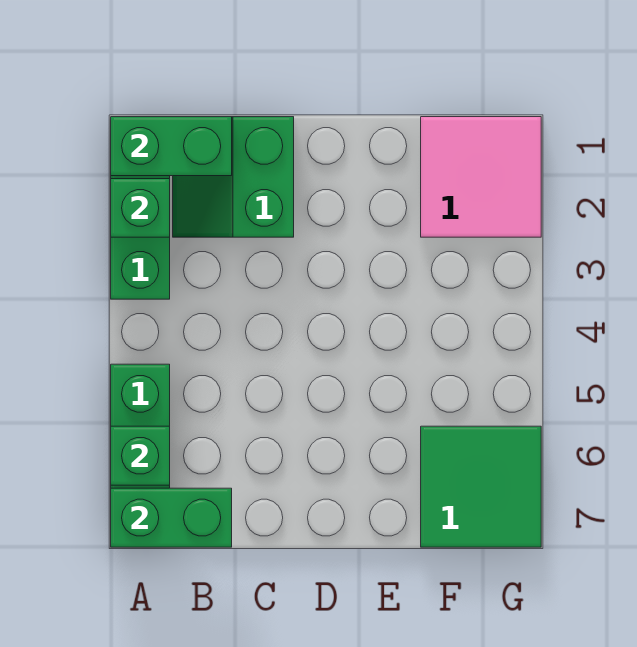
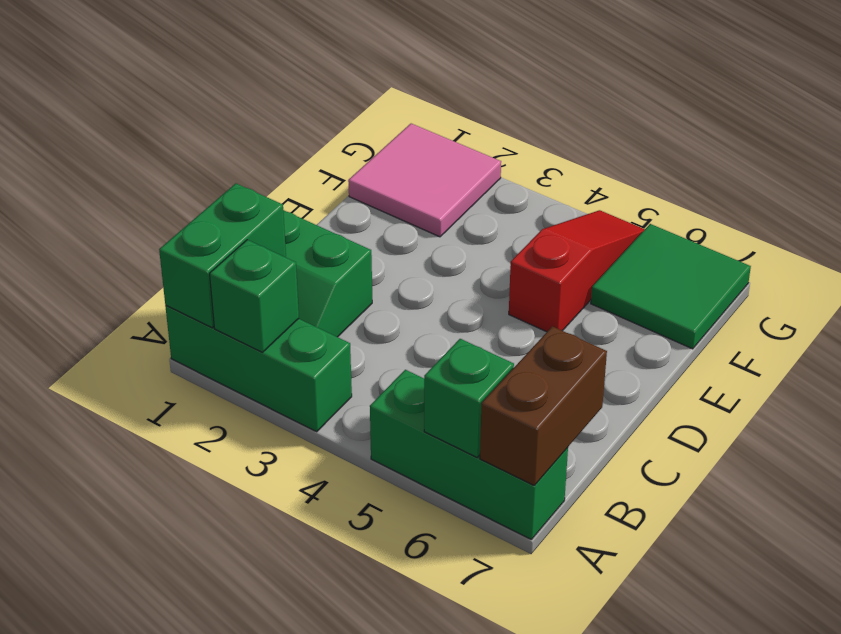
green brick A7:B7 level 2 -> brown brick A7:B7 level 2
none -> red slope E5:G5 level 1 top E

